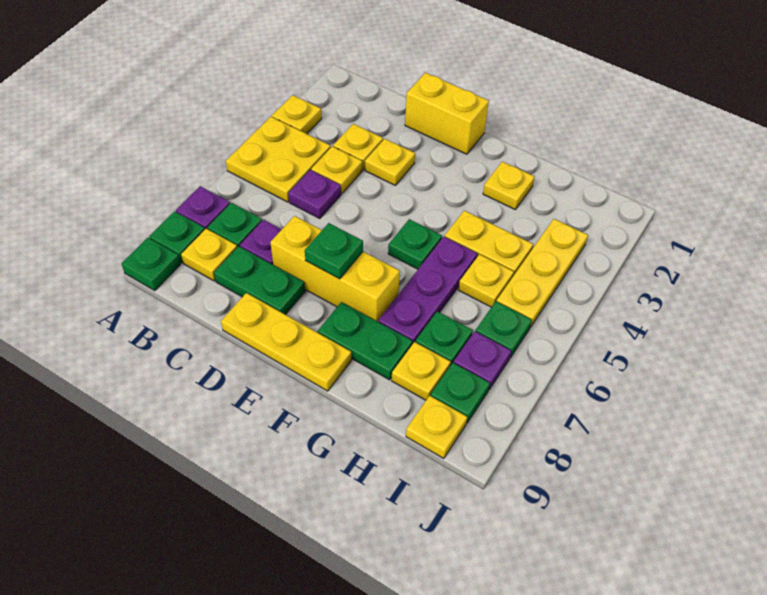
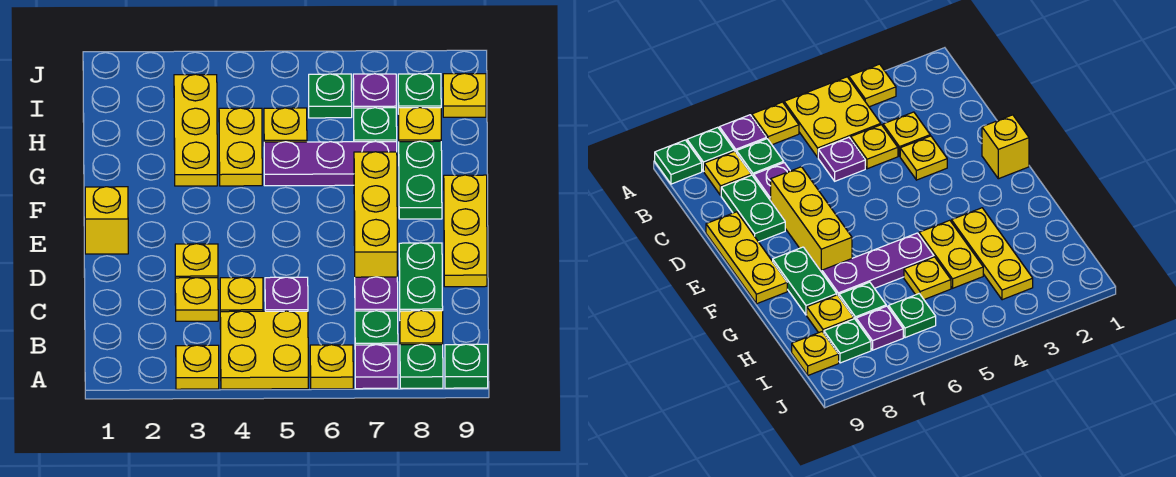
yellow brick D1:E1 level 1 -> yellow brick E1 level 1
green plate E7 level 2 -> none
green plate F5 level 1 -> none
yellow plate G2 level 1 -> yellow plate A6 level 1
yellow plate I3:I5 level 1 -> yellow plate G3:I3 level 1

